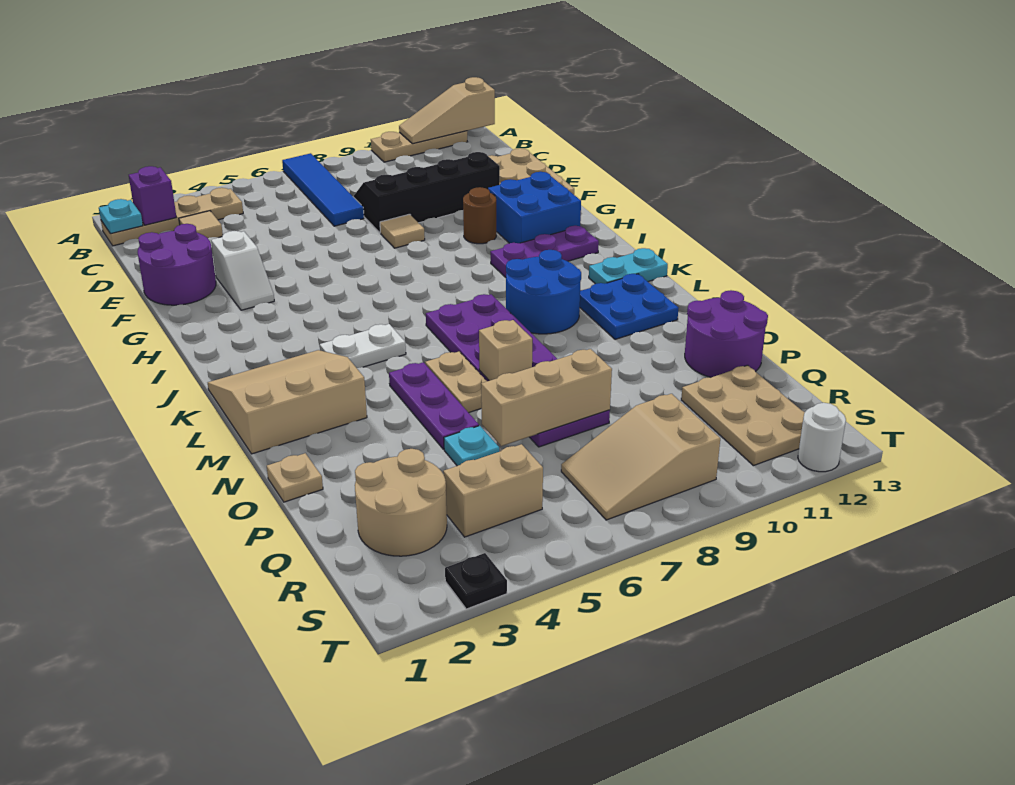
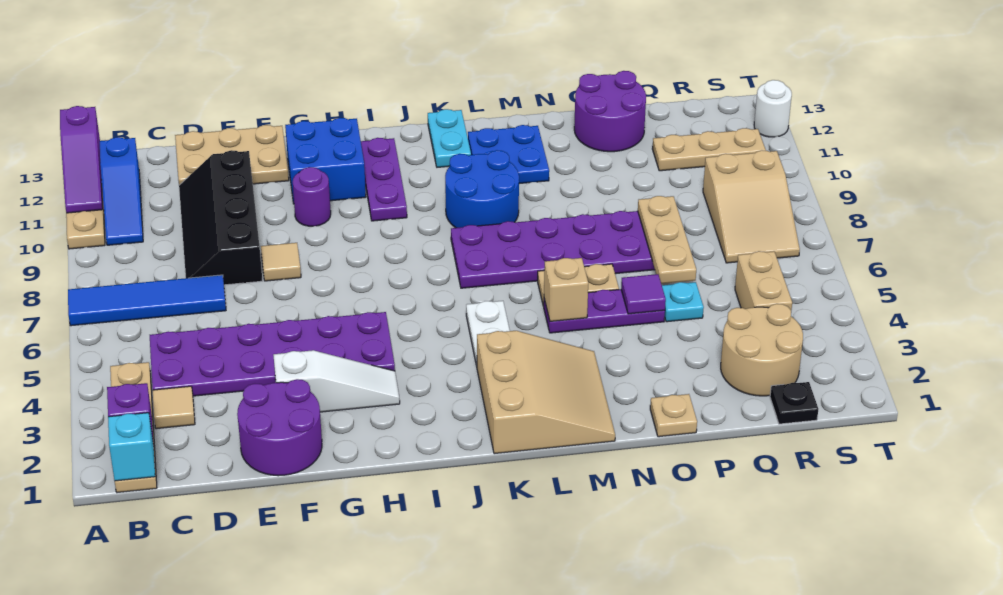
tan slope A11:A13 level 2 top 13 -> purple slope A11:A13 level 2 top 13
cyan plate B1 level 2 -> cyan brick B1 level 2
none -> blue slope B10:B12 level 1 top 12
none -> purple plate C4:H5 level 1
white slope F3:G3 level 1 top F -> white slope F3:H3 level 1 top F
brown round brick G10 level 1 -> purple round brick G10 level 1
tan slope K1:M3 level 1 top M -> tan slope K1:M3 level 1 top K
tan brick N7 level 2 -> tan brick M5 level 2
none -> purple tile O5 level 2
tan brick P6:P8 level 2 -> tan plate P6:P8 level 2
tan plate Q11:S12 level 1 -> tan plate Q11:S11 level 1
black plate T3 level 1 -> black plate R1 level 1

